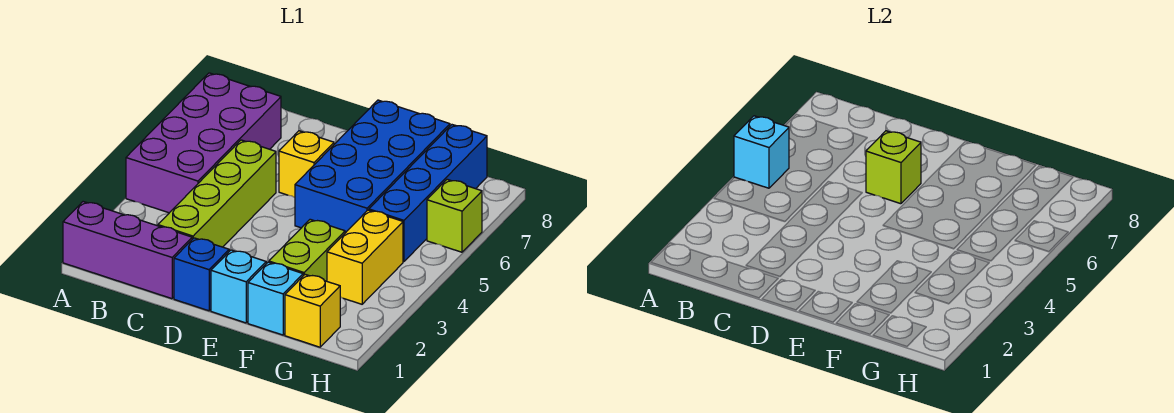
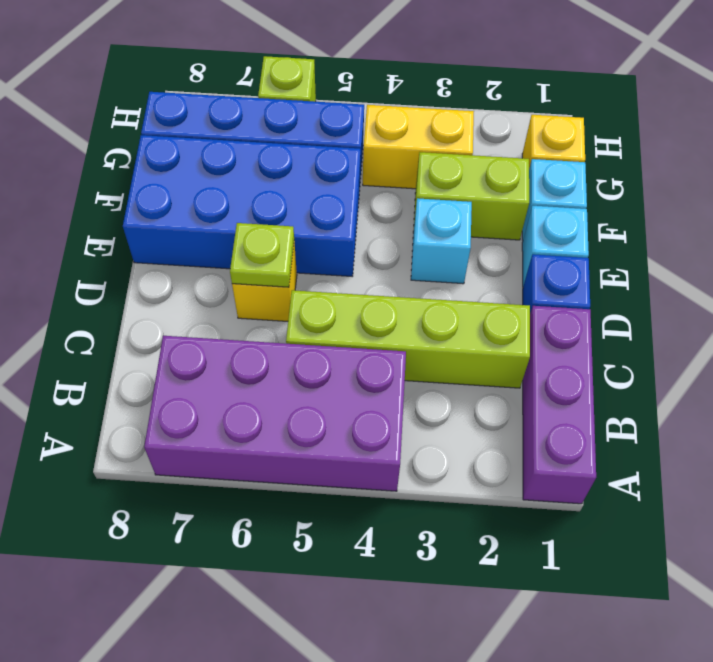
cyan brick A5 level 2 -> cyan brick E3 level 1
lime brick D6 level 2 -> lime plate D6 level 2

